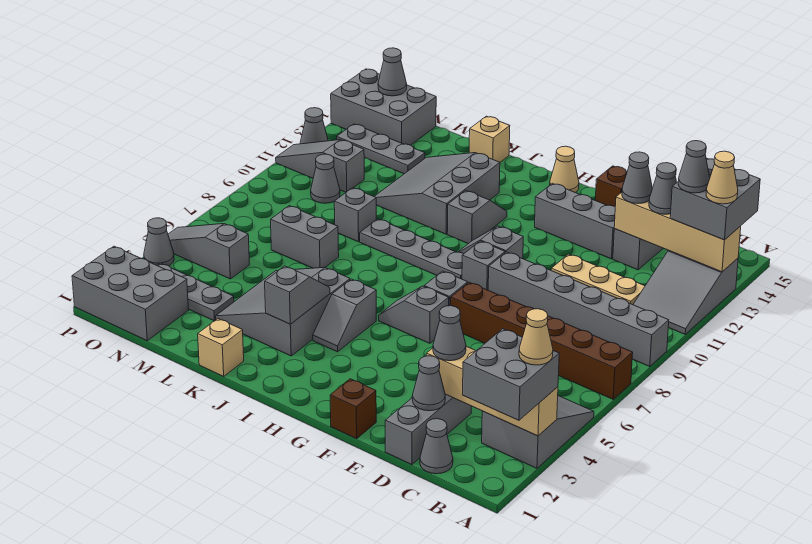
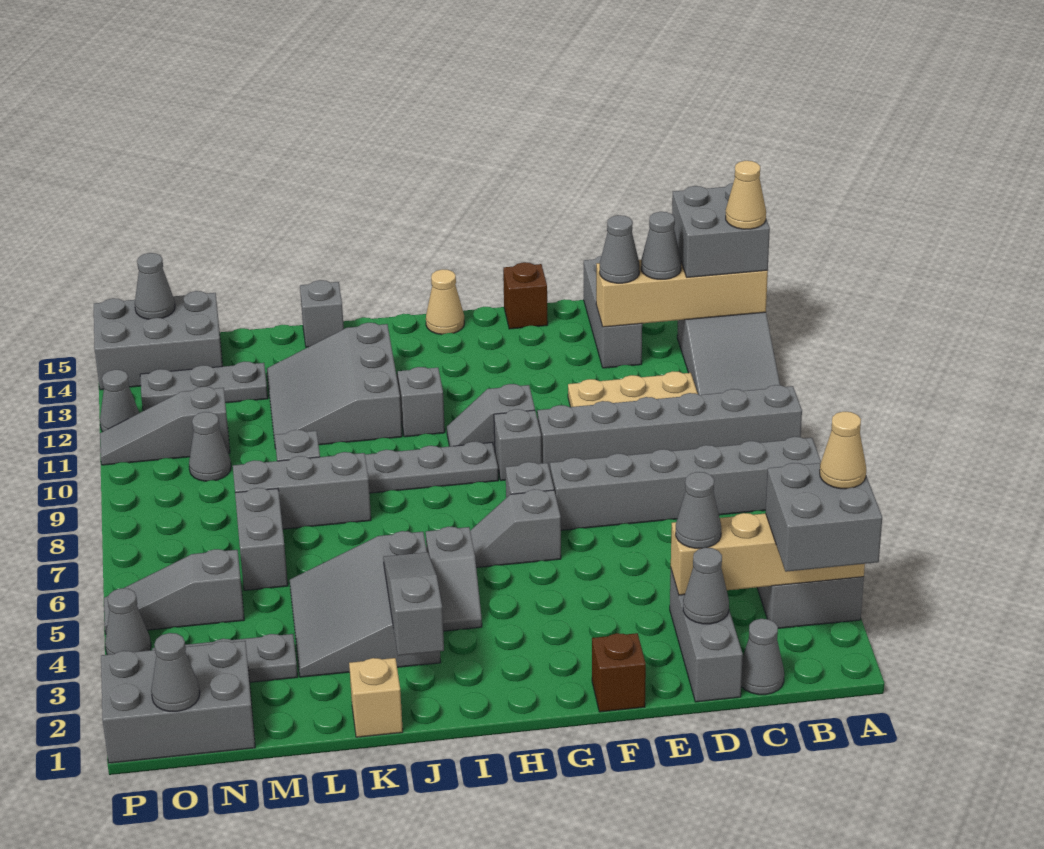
brown brick A7:F7 level 1 -> grey brick A7:F7 level 1
grey cone B13 level 4 -> grey cone O1 level 2
grey brick E13:G13 level 1 -> grey brick K8:M8 level 1
grey slope J3:J4 level 2 top 3 -> grey slope J2:J4 level 2 top 2
tan brick K15 level 1 -> grey brick K15 level 1
grey brick L7:M7 level 1 -> grey brick M6:M7 level 1

